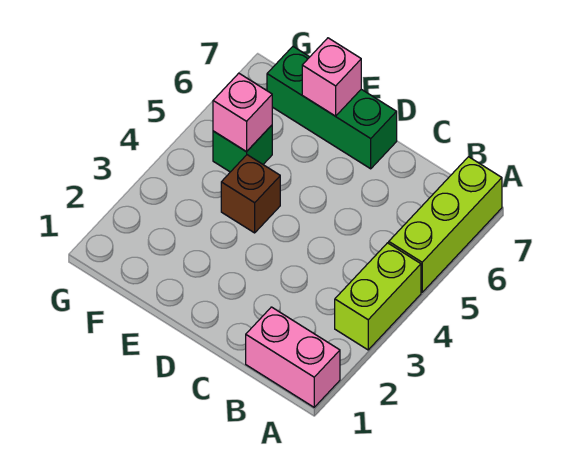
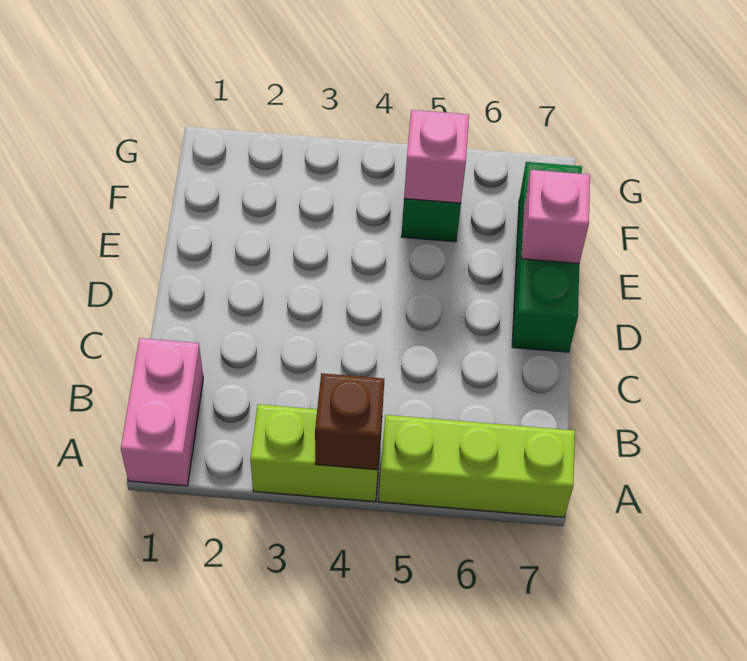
brown brick E4 level 1 -> brown brick A4 level 2

